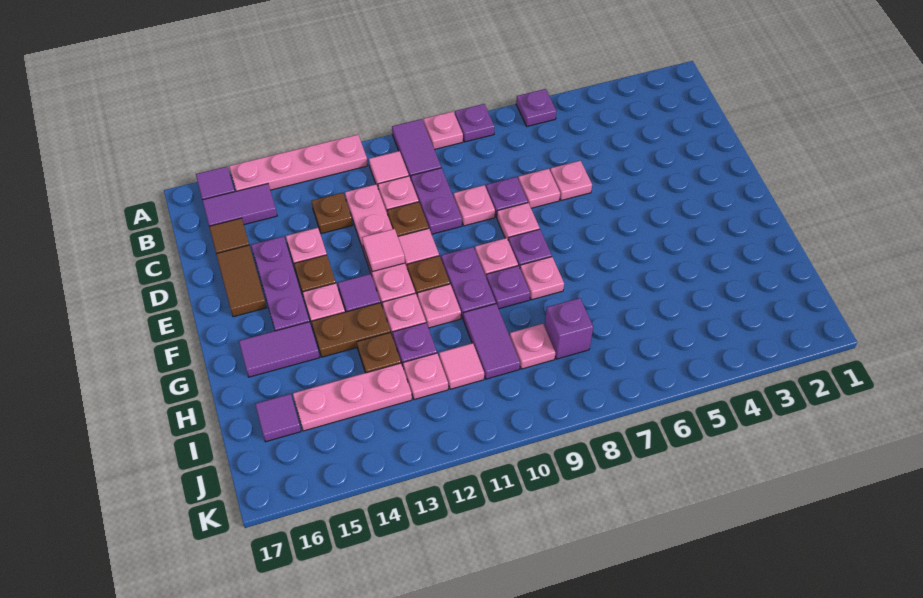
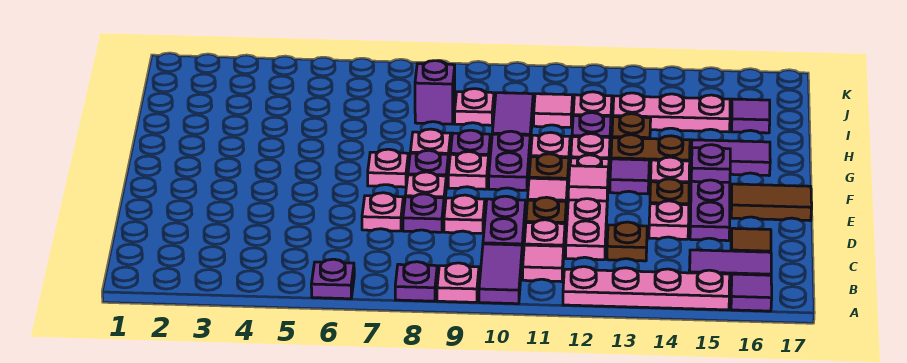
pink plate D6 level 1 -> pink plate F7 level 1
brown tile D16:E16 level 1 -> brown tile E16:E17 level 1
none -> purple plate F15 level 2

